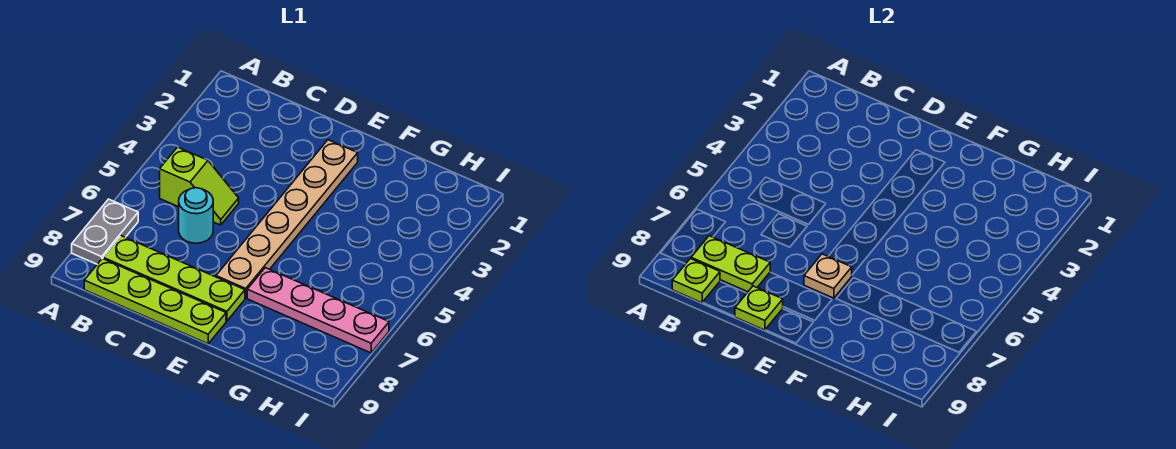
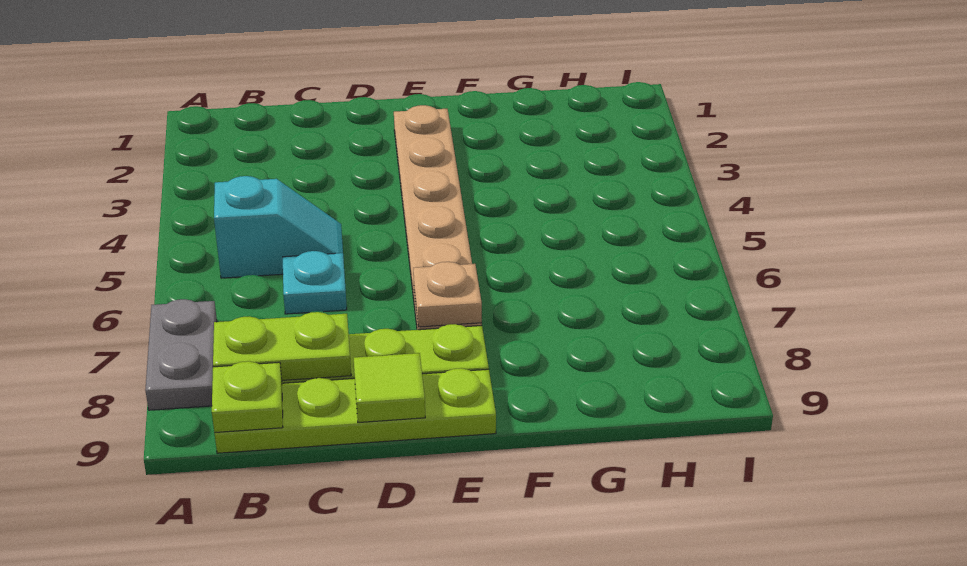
lime slope B5:C5 level 1 top B -> cyan slope B5:C5 level 1 top B
cyan round brick C6 level 1 -> cyan plate C6 level 1
lime plate D9 level 2 -> lime tile D9 level 2
pink plate F7:I7 level 1 -> none

